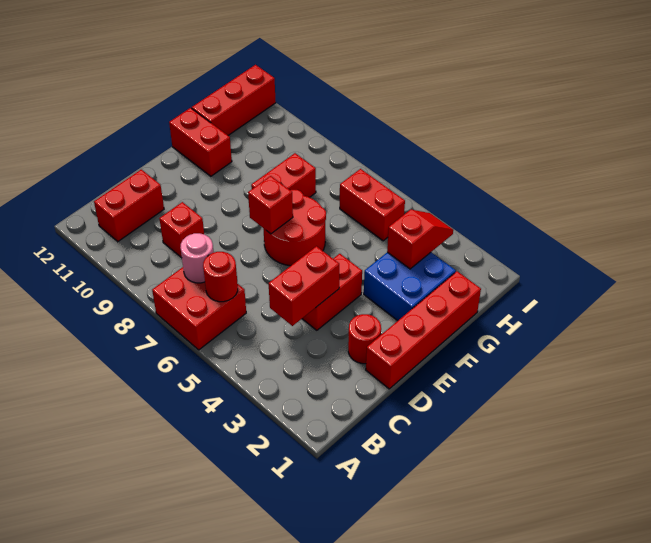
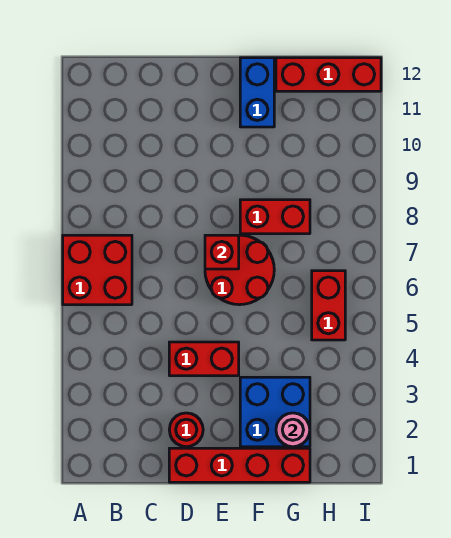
red round brick B6 level 2 -> none
pink round brick B7 level 2 -> pink round brick G2 level 2
red brick B11:C11 level 1 -> none
red brick C4:D4 level 2 -> none
red brick C9 level 1 -> none
red brick F11:F12 level 1 -> blue brick F11:F12 level 1
red slope G3:H3 level 2 top G -> none

